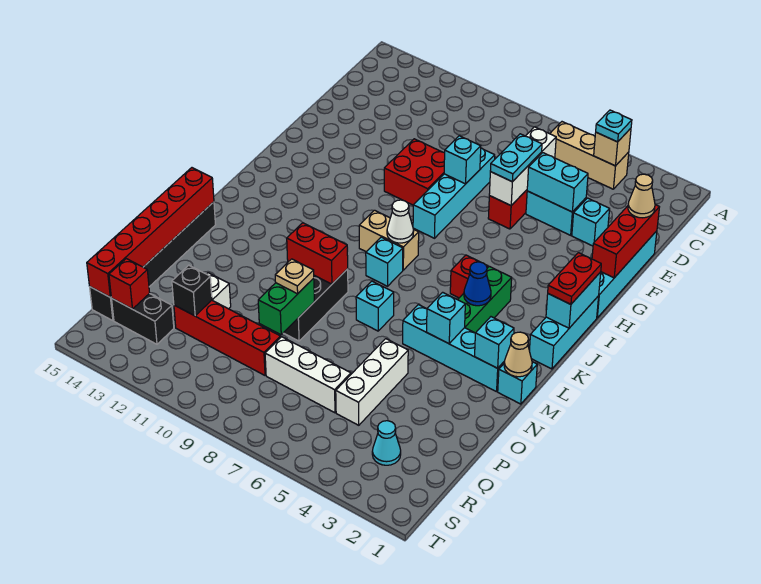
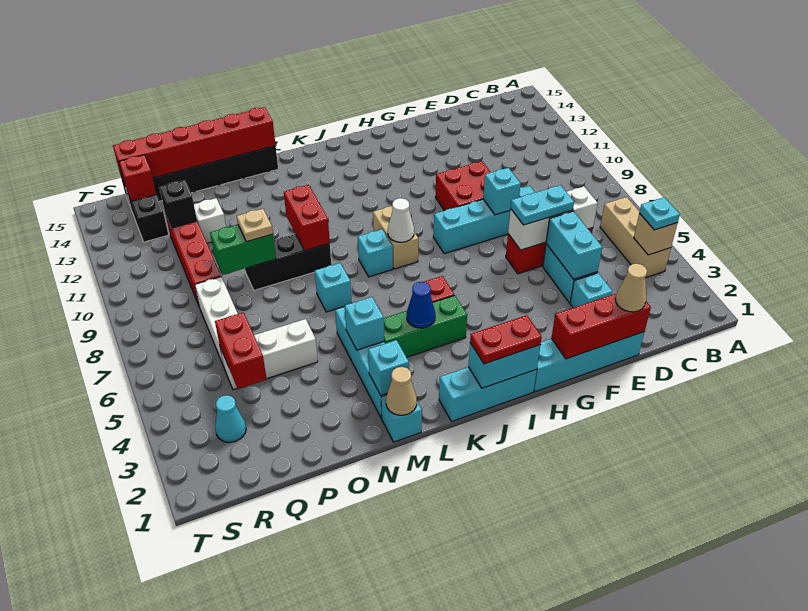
none -> red brick Q4:Q5 level 2

